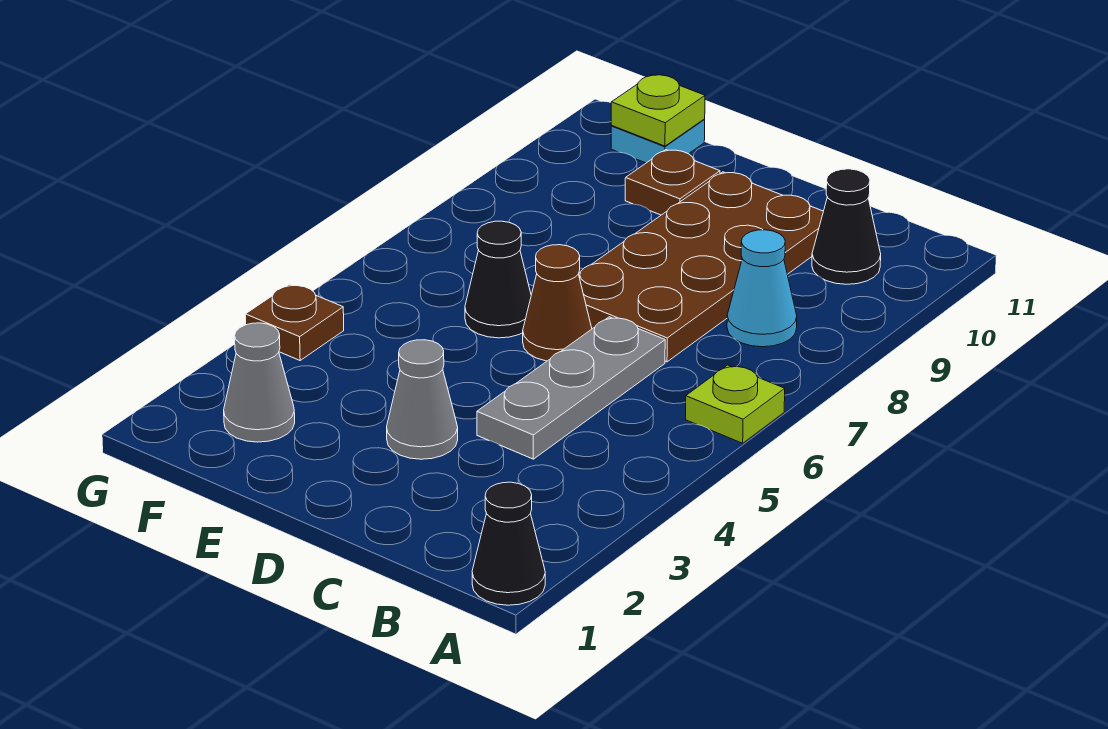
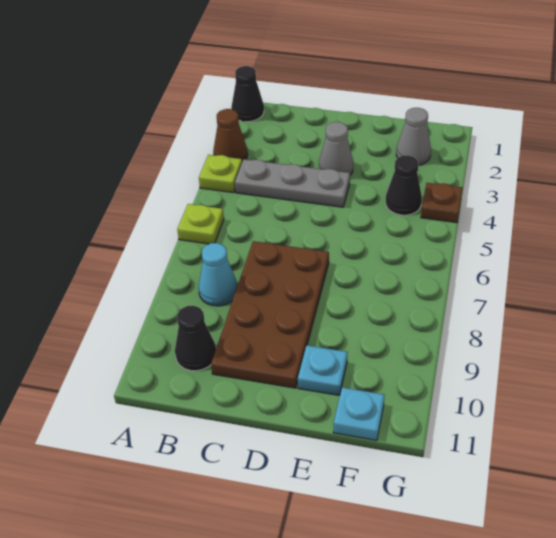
grey plate C4:C6 level 1 -> grey plate B4:D4 level 1
brown cone D6 level 1 -> brown cone A3 level 1
black cone E6 level 1 -> black cone F4 level 1
brown plate E10 level 1 -> cyan plate E10 level 1
lime plate F11 level 2 -> lime plate A4 level 1

